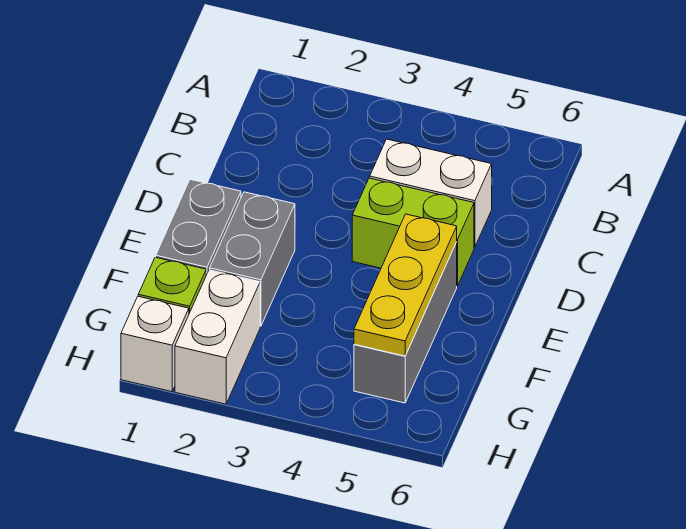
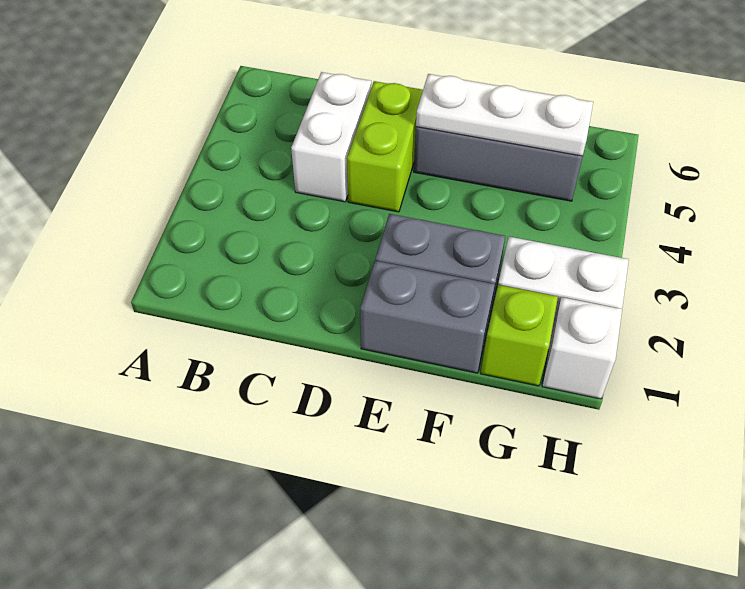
yellow plate E5:G5 level 2 -> white plate E5:G5 level 2

